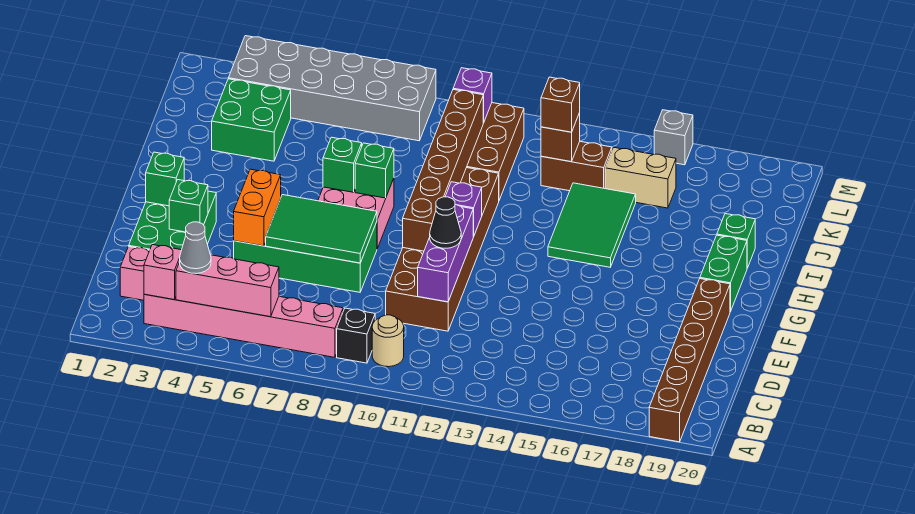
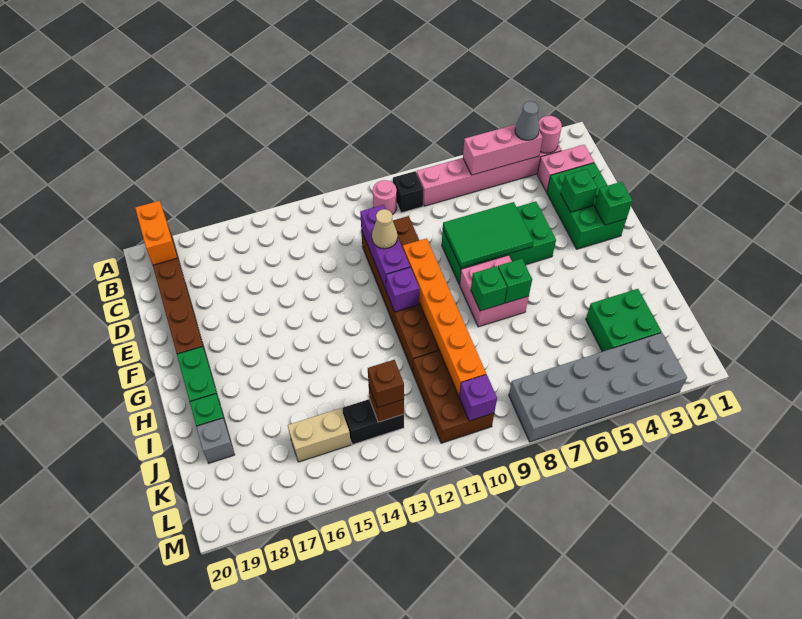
pink brick B3 level 2 -> pink round brick B3 level 2
tan round brick B10 level 1 -> pink round brick B10 level 1
orange brick E5:F5 level 2 -> orange brick A19:B19 level 2
black cone E11 level 3 -> tan cone E11 level 3
brown brick F10:K10 level 2 -> orange brick F10:K10 level 2
green tile H14:J15 level 1 -> none
brown brick K13:K14 level 1 -> black brick K13:K14 level 1
grey brick M16 level 1 -> grey brick J19 level 1

